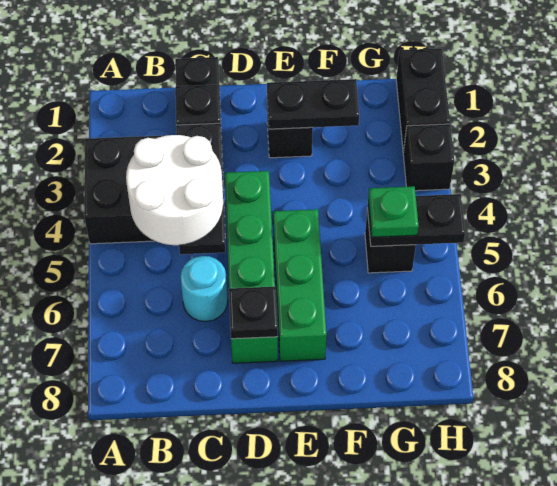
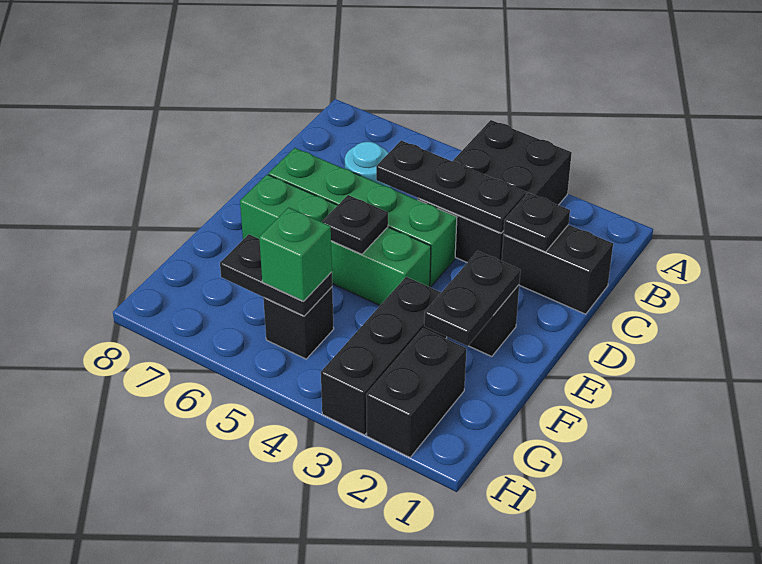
white round brick B4:C5 level 3 -> none
black plate D7 level 2 -> black plate E5 level 2
green brick E5:E7 level 1 -> green brick E4:E7 level 1
black plate G5:H5 level 2 -> black plate G5:G6 level 2
green plate G5 level 3 -> green brick G5 level 3
black brick H1:H2 level 1 -> black brick G2:H2 level 1
black brick H3 level 1 -> black brick F3:H3 level 1

